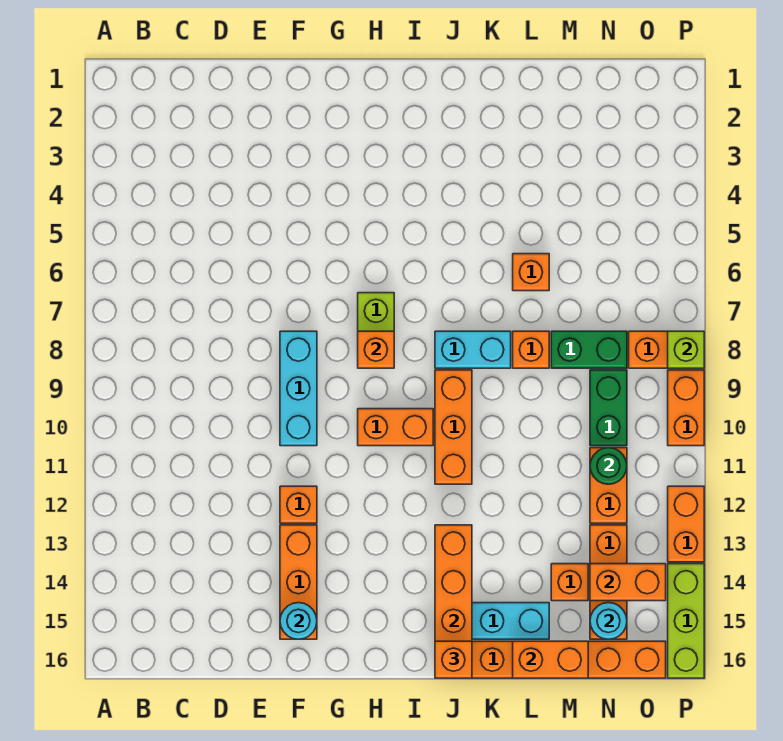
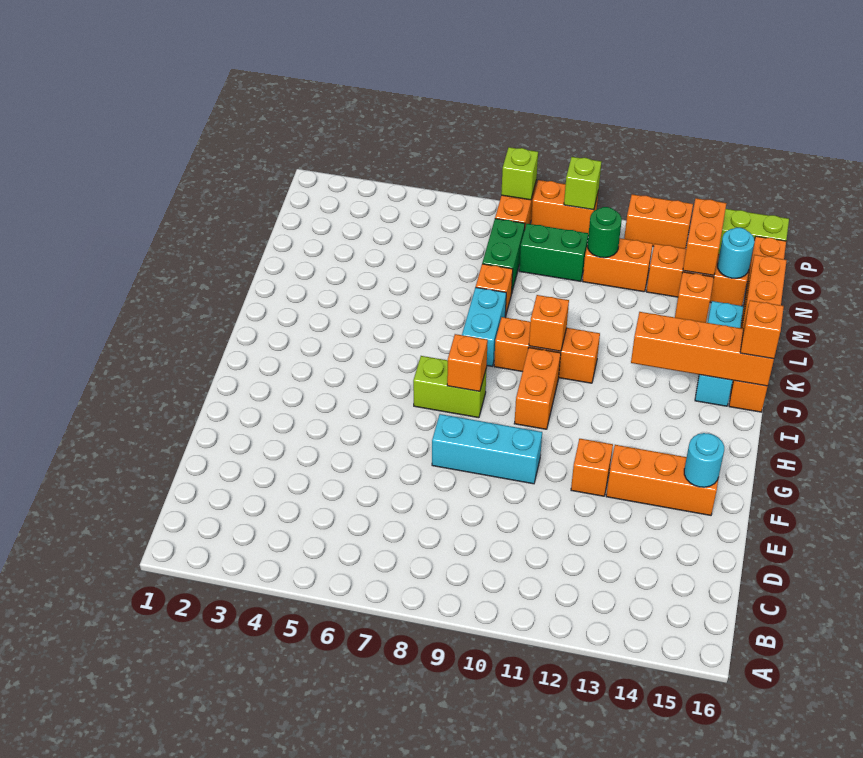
orange brick L6 level 1 -> orange brick J10 level 2
none -> lime brick P10 level 2

